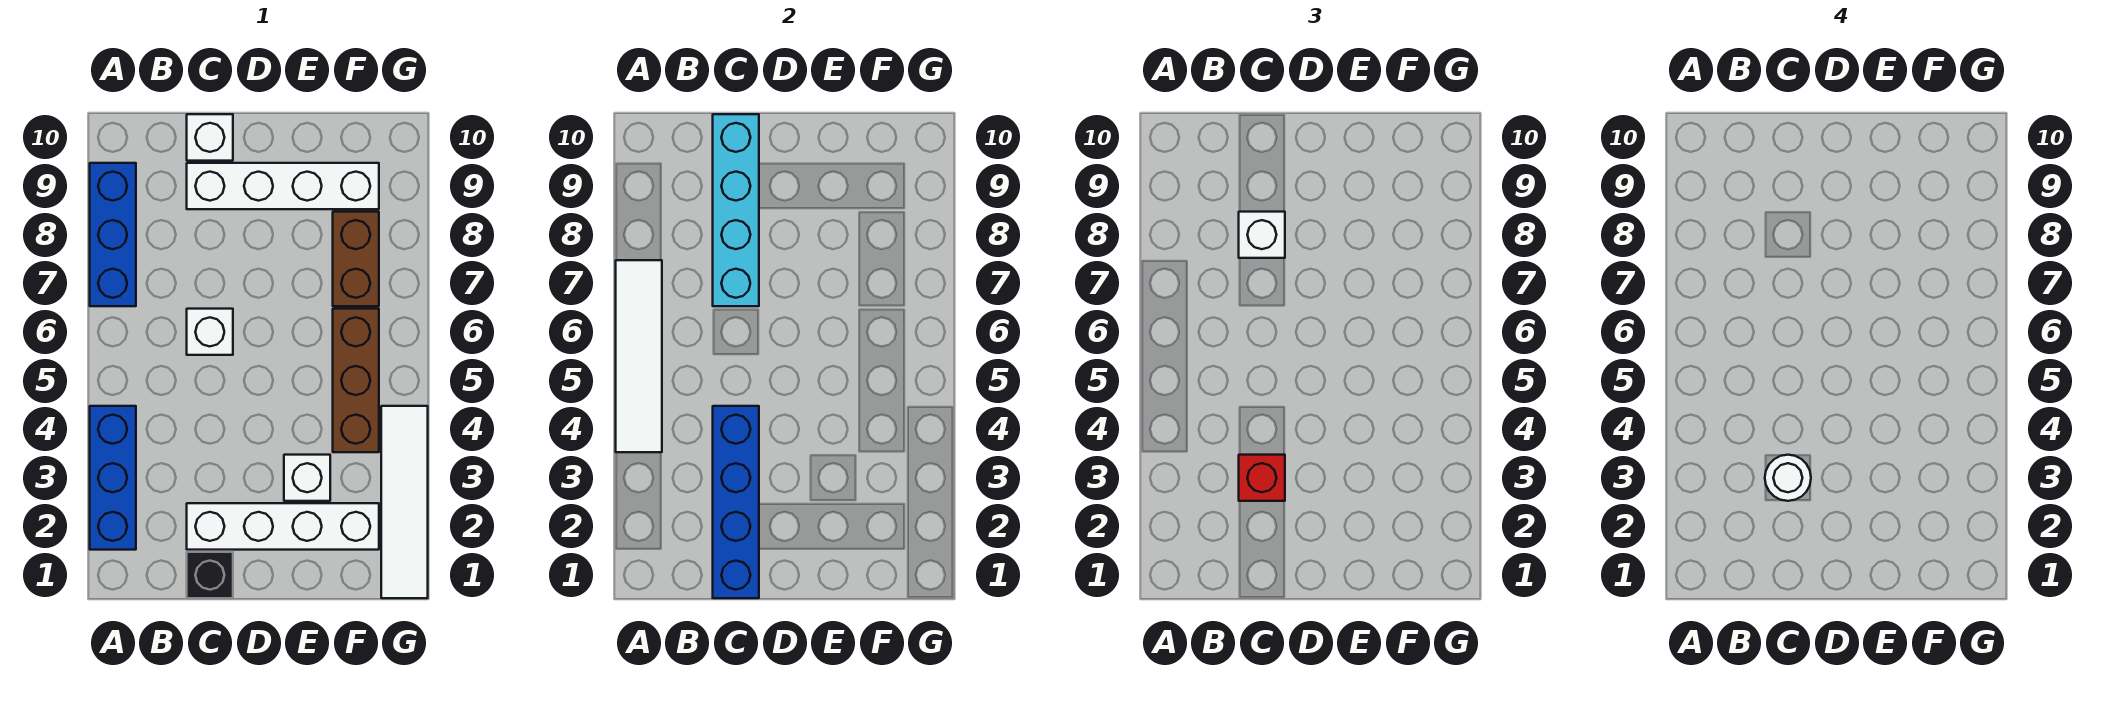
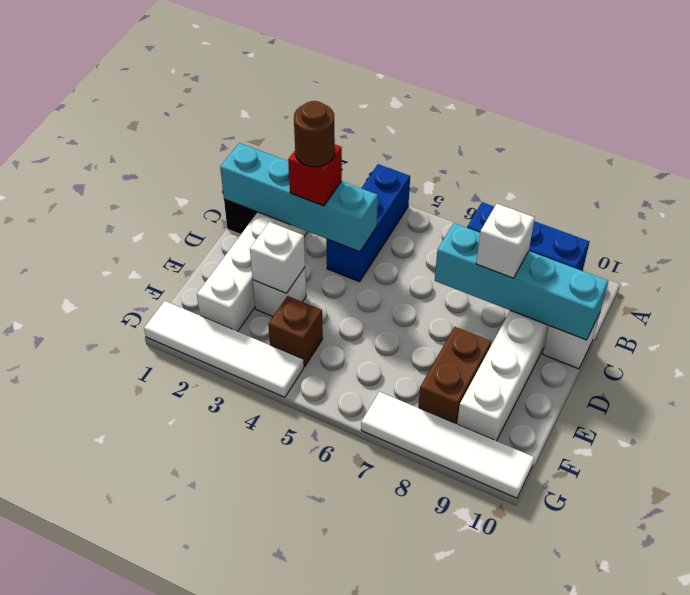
blue brick A2:A4 level 1 -> blue brick A4:C4 level 1
white tile A4:A7 level 2 -> white tile G7:G10 level 1
blue brick C1:C4 level 2 -> cyan brick C1:C4 level 2
white round brick C3 level 4 -> brown round brick C3 level 4
white brick C6 level 1 -> white brick E3 level 2
brown brick F4:F6 level 1 -> brown brick F4 level 1
brown brick F7:F8 level 1 -> brown brick E8:F8 level 1

